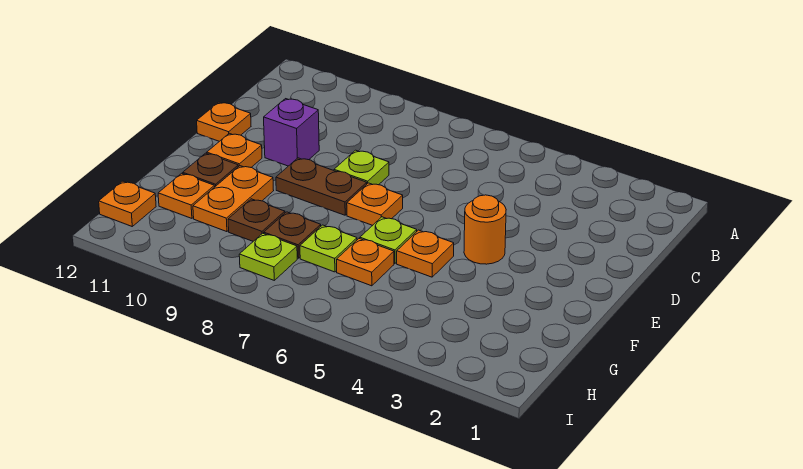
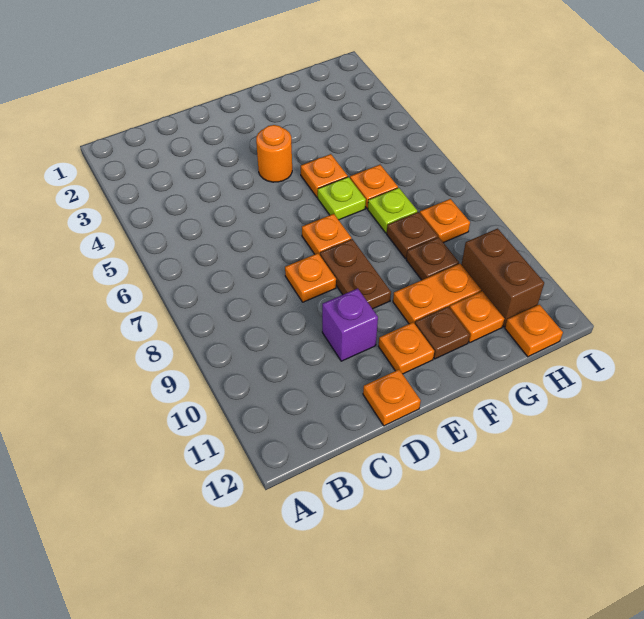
lime plate D8 level 1 -> orange plate D8 level 1
lime plate H8 level 1 -> orange plate H8 level 1
none -> brown brick H10:H11 level 1

